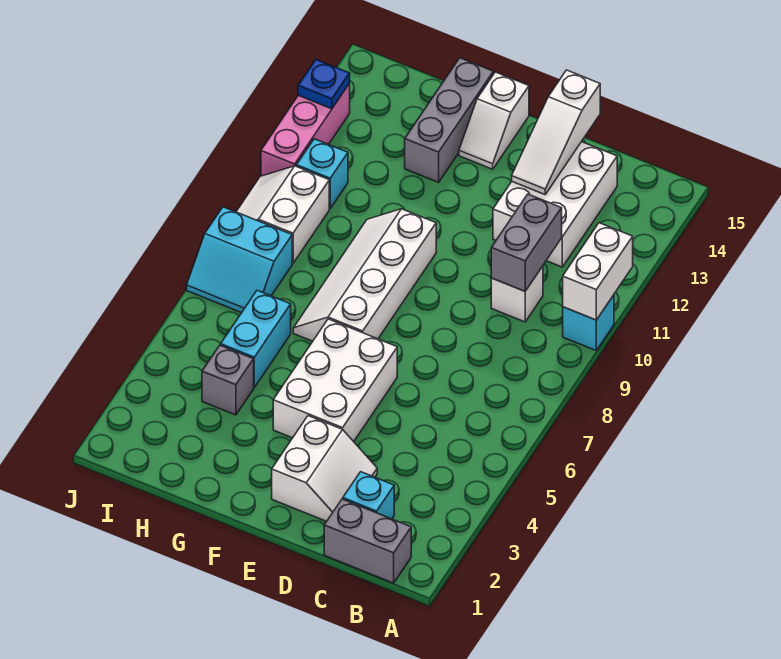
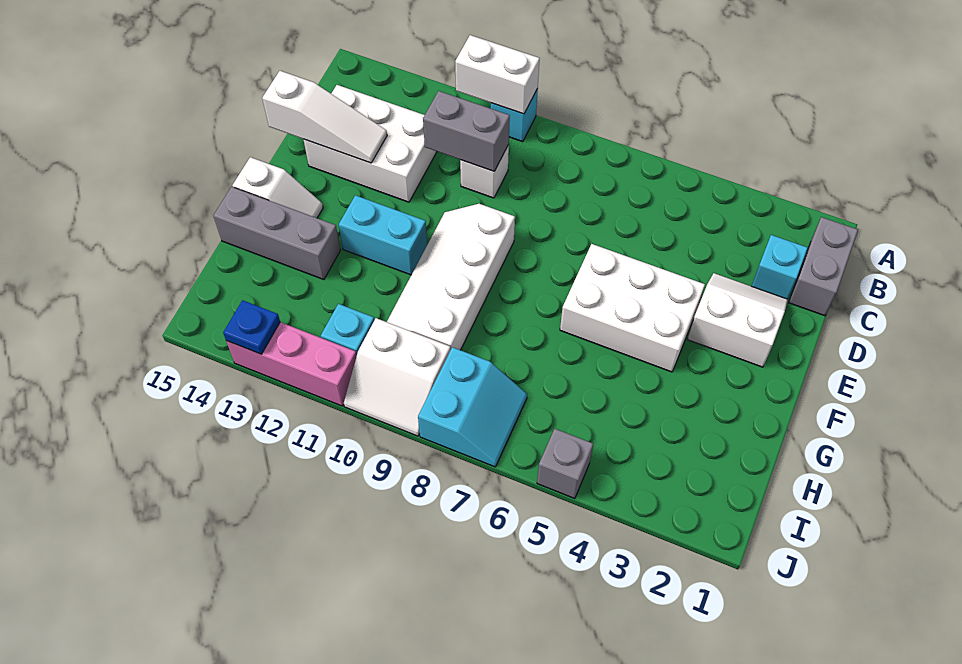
white slope F7:G10 level 1 top F -> white slope E9:H10 level 1 top 9
grey brick H4 level 1 -> grey brick J5 level 1
cyan brick H5:H6 level 1 -> cyan brick F11:F12 level 1

